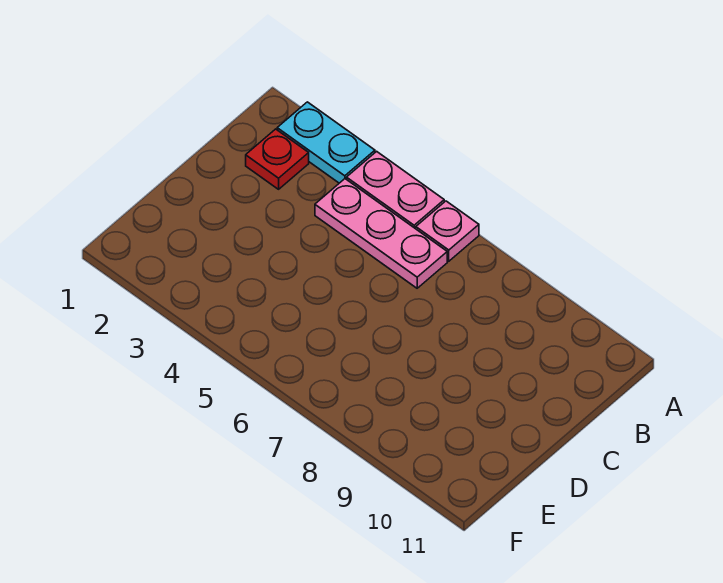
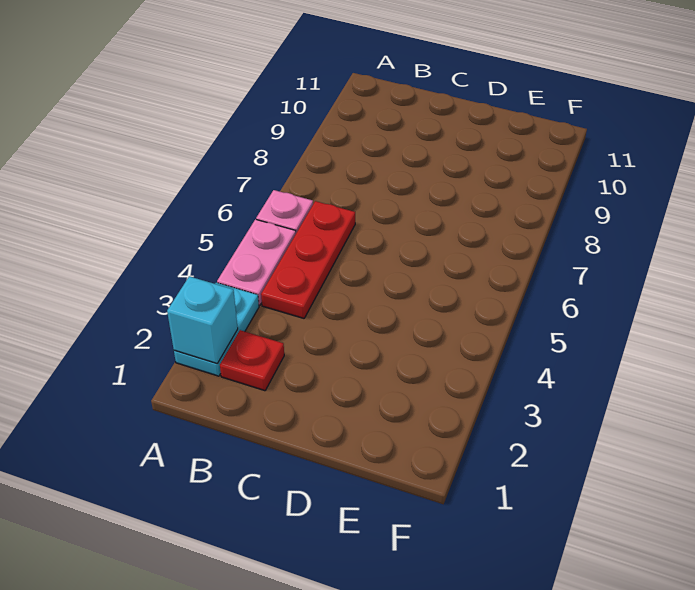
none -> cyan brick A2 level 2
pink plate B4:B6 level 1 -> red plate B4:B6 level 1

